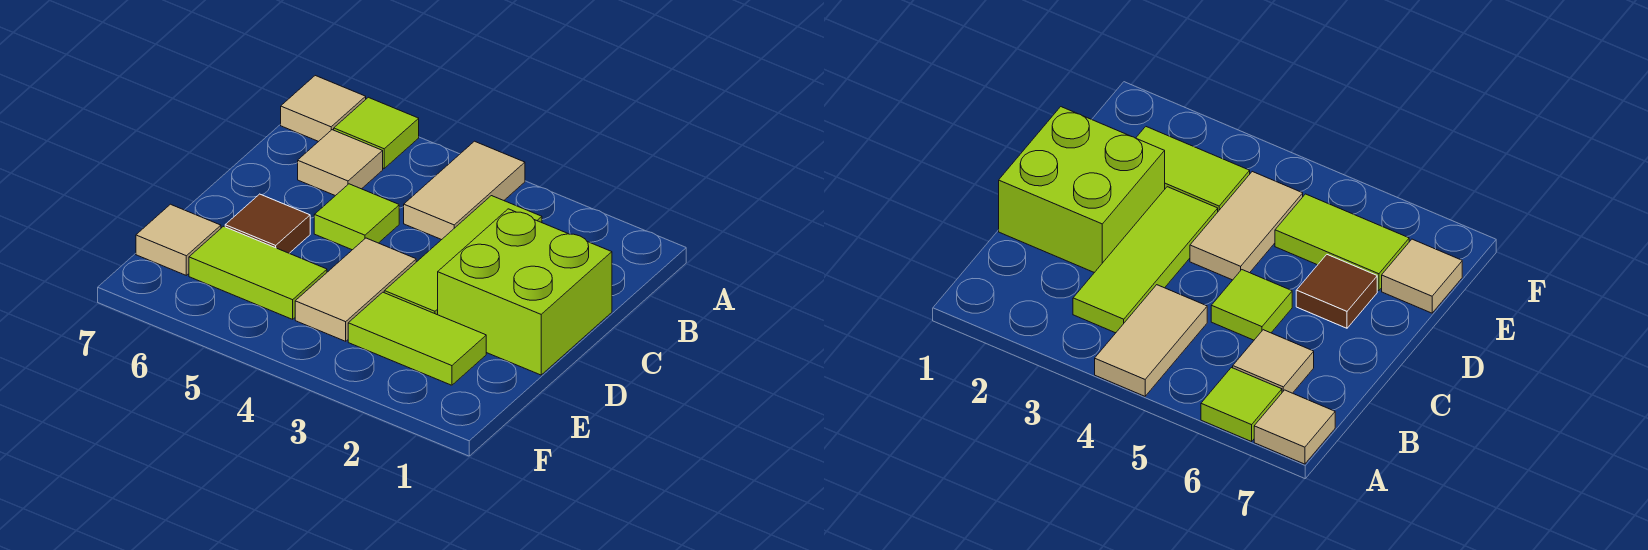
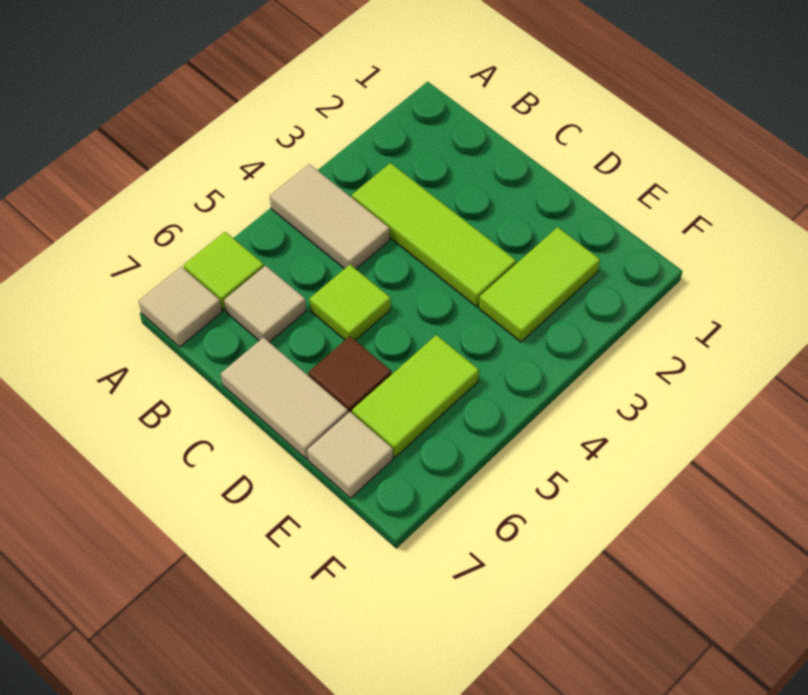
lime brick C1:D2 level 1 -> none
tan tile D4:E4 level 1 -> tan tile C7:D7 level 1

